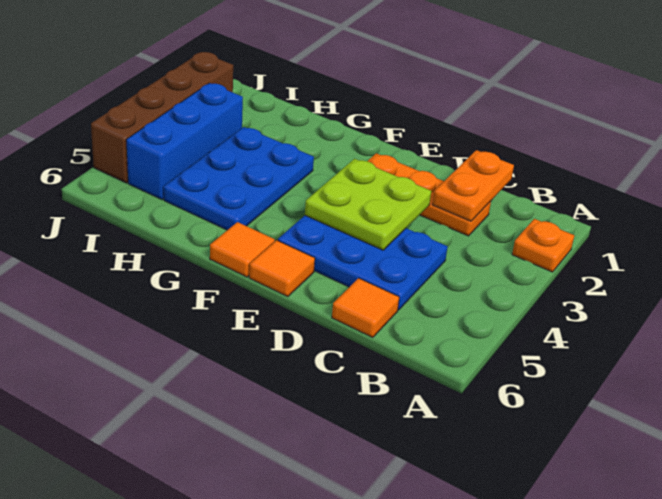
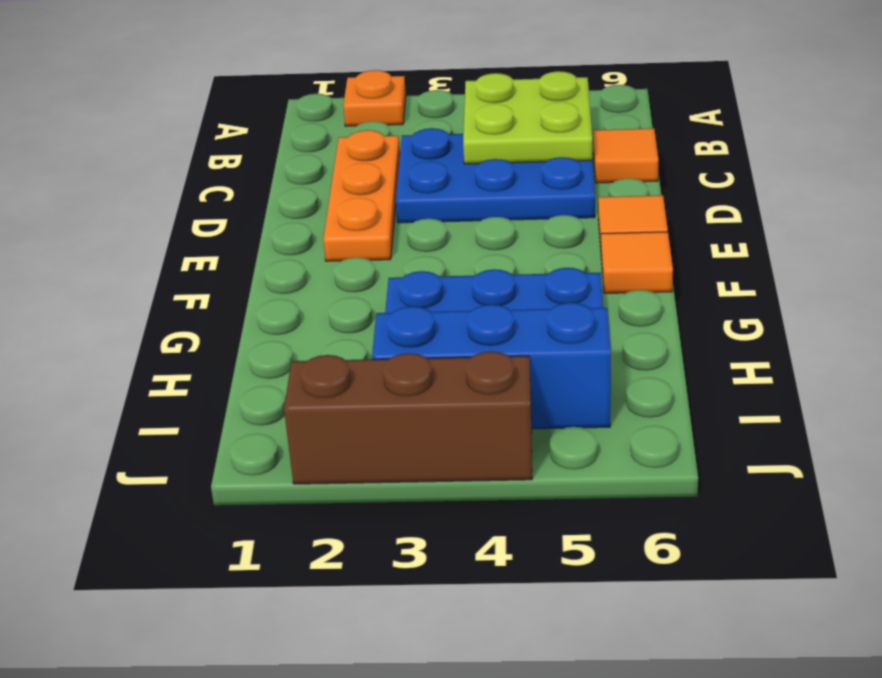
orange plate C1:C2 level 2 -> none
blue plate C4:E5 level 1 -> blue plate C3:D5 level 1
lime plate D3:E4 level 2 -> lime plate B4:C5 level 2
brown brick J2:J5 level 1 -> brown brick J2:J4 level 1

